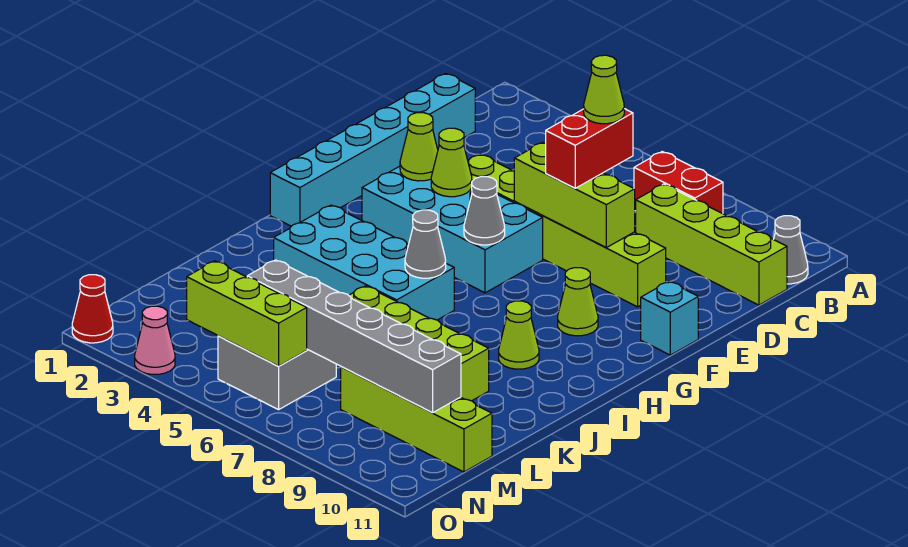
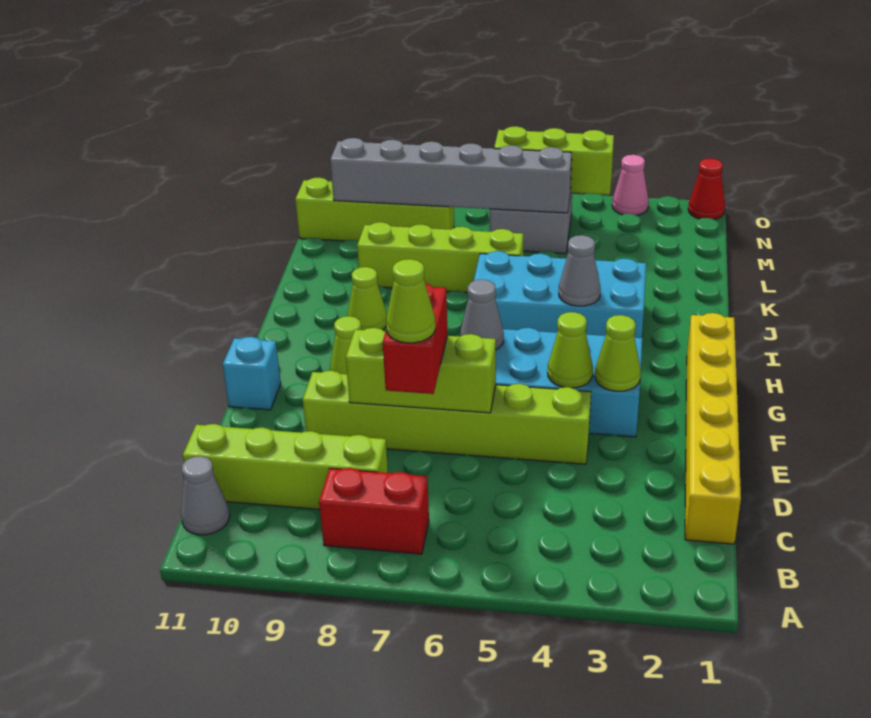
cyan brick C1:H1 level 1 -> yellow brick C1:H1 level 1
grey cone I6 level 2 -> grey cone I4 level 2

